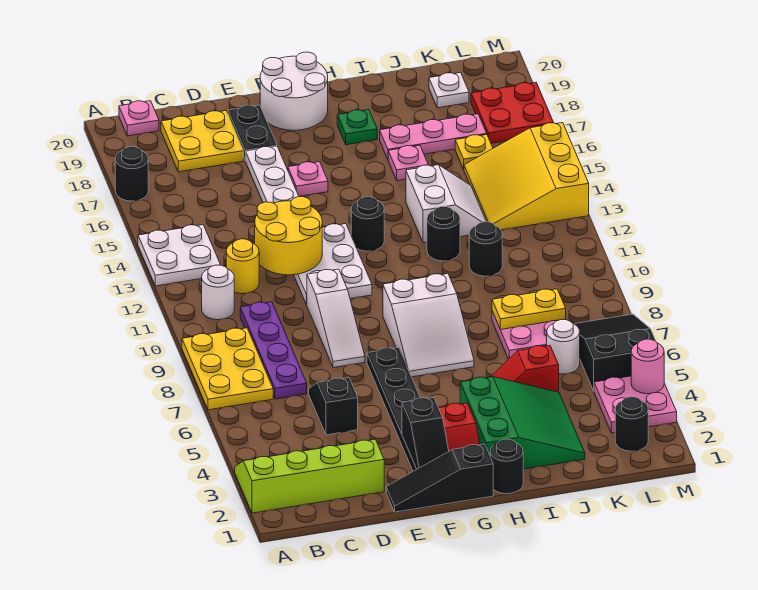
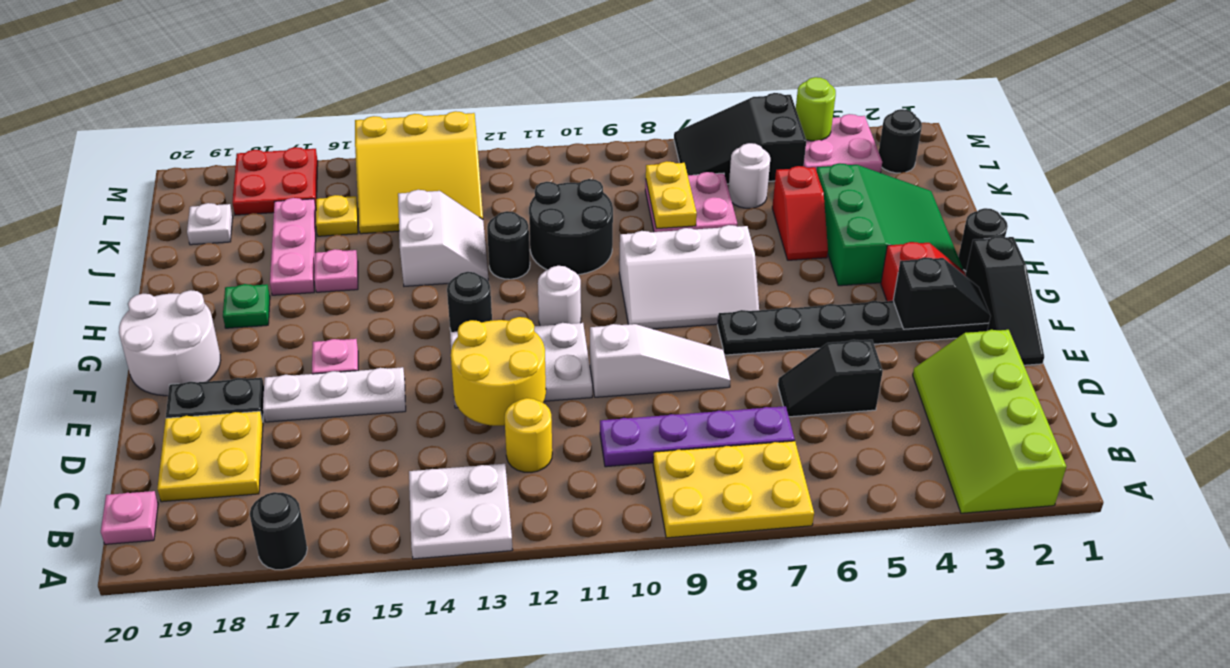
white round brick B11 level 1 -> white round brick G11 level 1
white slope G7:H9 level 1 top 9 -> white slope G7:H9 level 1 top H
green slope H2:J4 level 1 top H -> green slope H2:J4 level 1 top 4
white slope I13:J14 level 1 top I -> white slope I13:J14 level 1 top 14
black round brick J11 level 1 -> black round brick I10:J11 level 1
pink round brick M4 level 2 -> lime round brick M4 level 2

